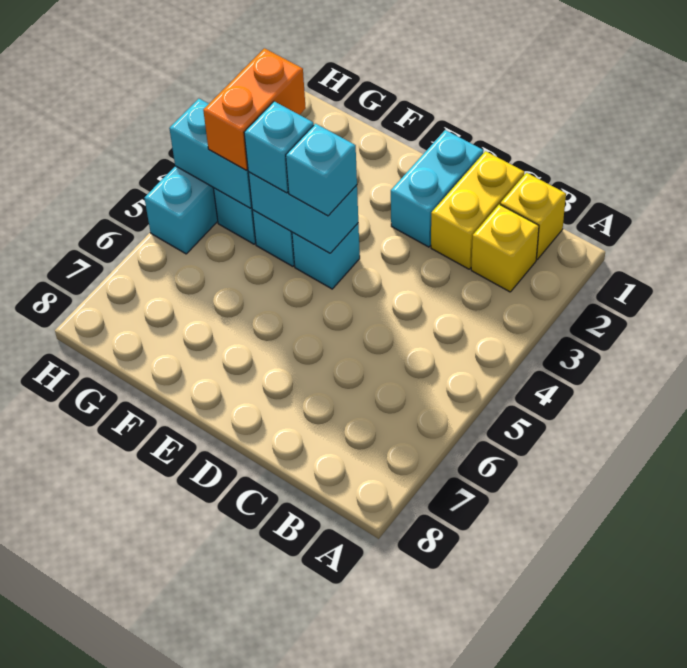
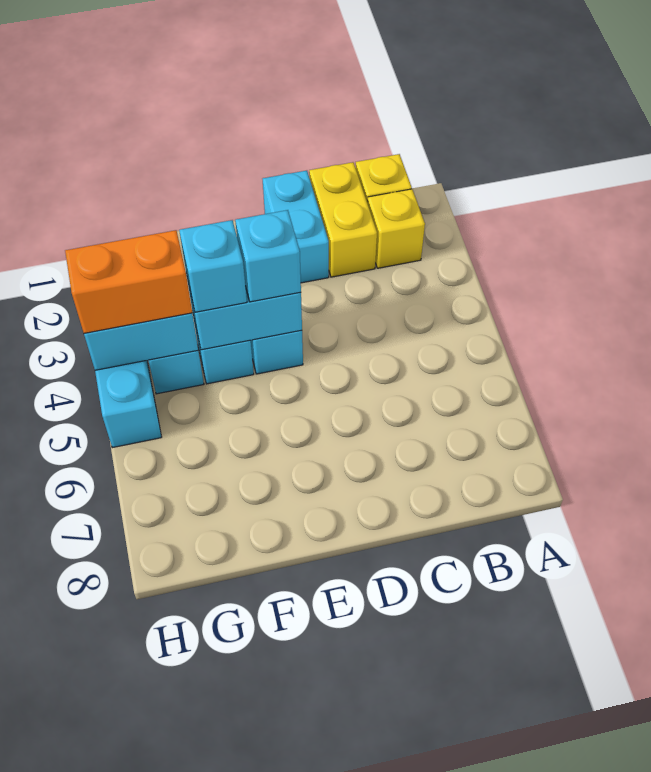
orange brick G3:G4 level 3 -> orange brick G4:H4 level 3

